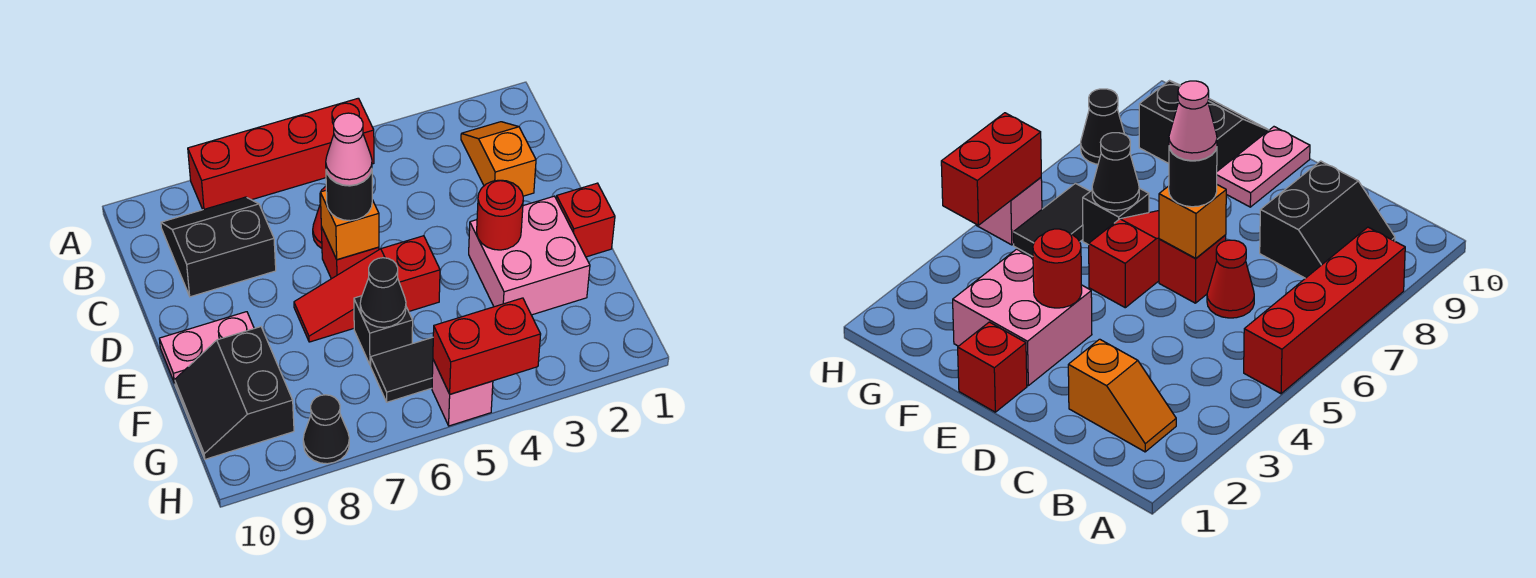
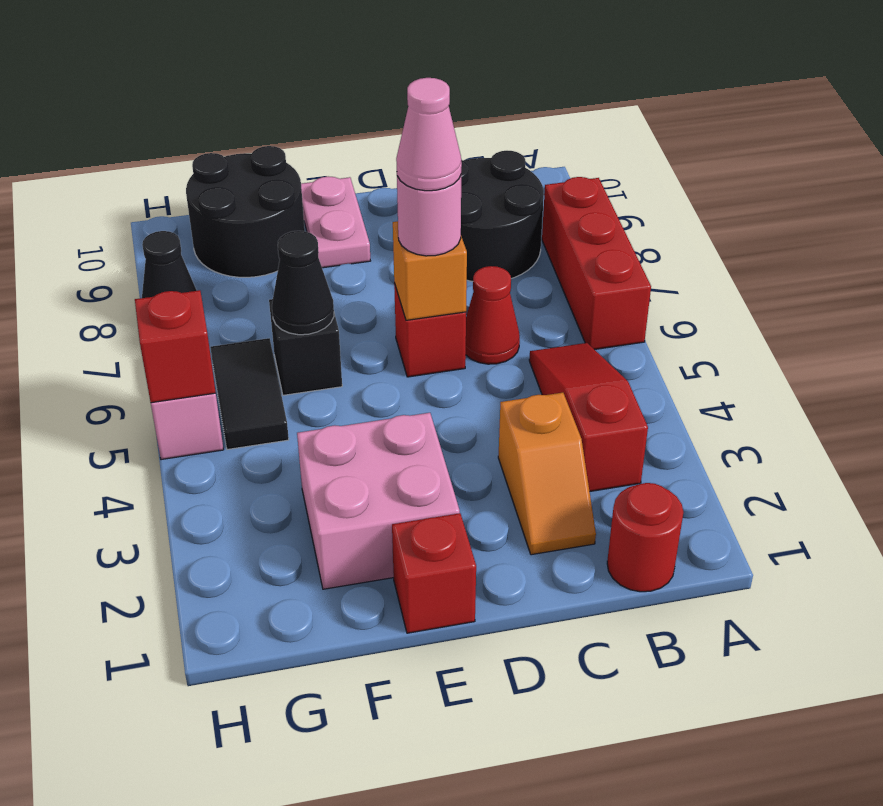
red brick A5:A8 level 1 -> red brick A6:A8 level 1
orange slope B2:C2 level 1 top C -> orange slope C2:C3 level 1 top 3
black slope B8:C9 level 1 top C -> black round brick B8:C9 level 1
black round brick D6 level 3 -> pink round brick D6 level 3
red round brick E3 level 2 -> red round brick B1 level 1
red slope E5:E7 level 1 top 5 -> red slope B3:B5 level 1 top 3
black slope F9:G10 level 1 top 9 -> black round brick F9:G10 level 1
red brick H4:H5 level 2 -> red brick H5 level 2

